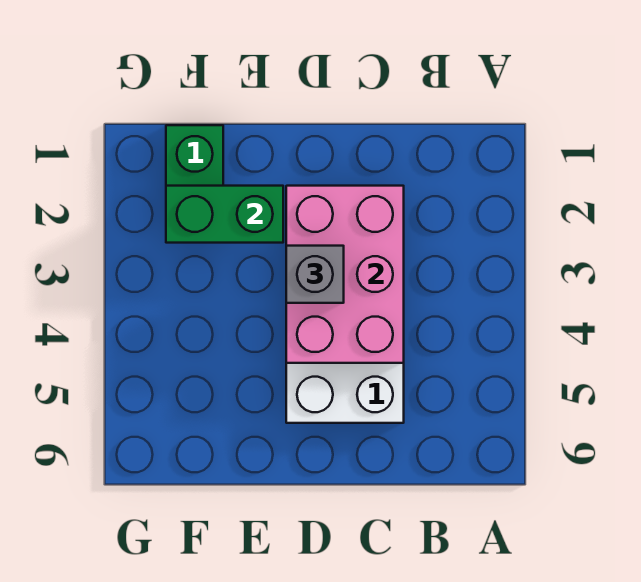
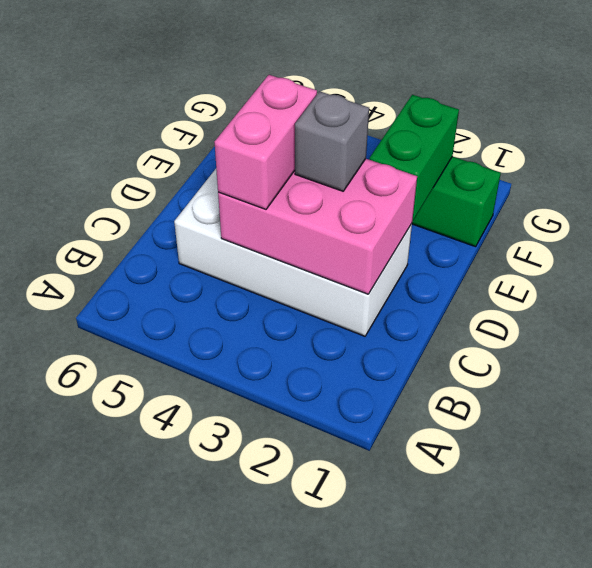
none -> pink brick C4:D4 level 3

